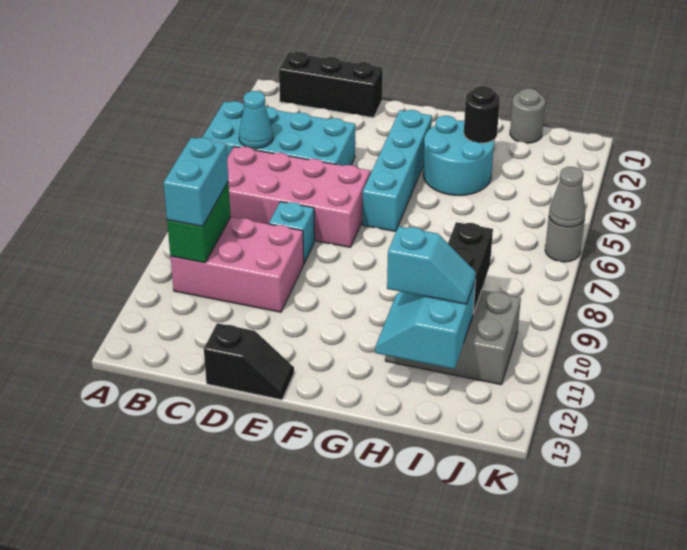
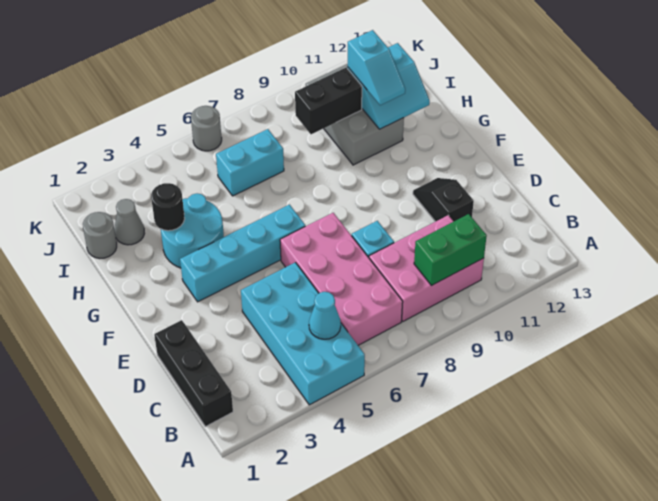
pink brick B9:D10 level 1 -> pink brick B8:C10 level 1
cyan brick B9:B10 level 3 -> cyan brick I6:I7 level 1
black slope D13:E13 level 1 top D -> black slope D11:E11 level 1 top D
cyan slope H11:I11 level 3 top H -> cyan slope H11:I11 level 3 top I
grey cone K6 level 2 -> grey cone I2 level 1

